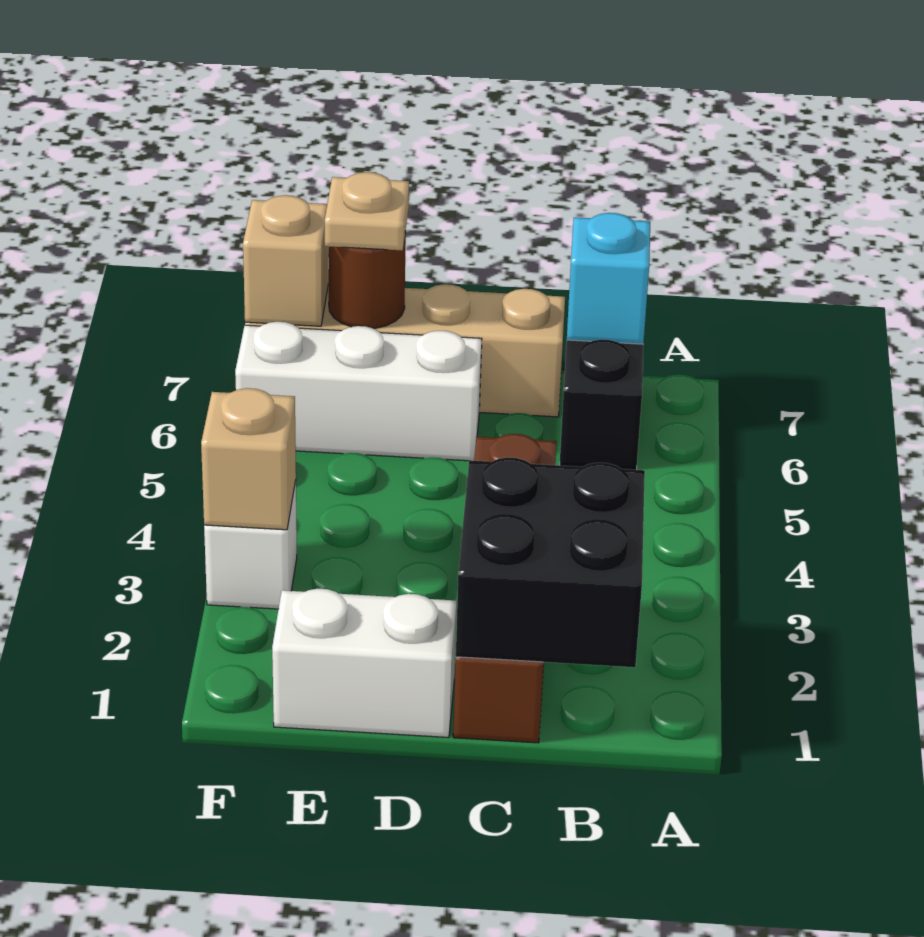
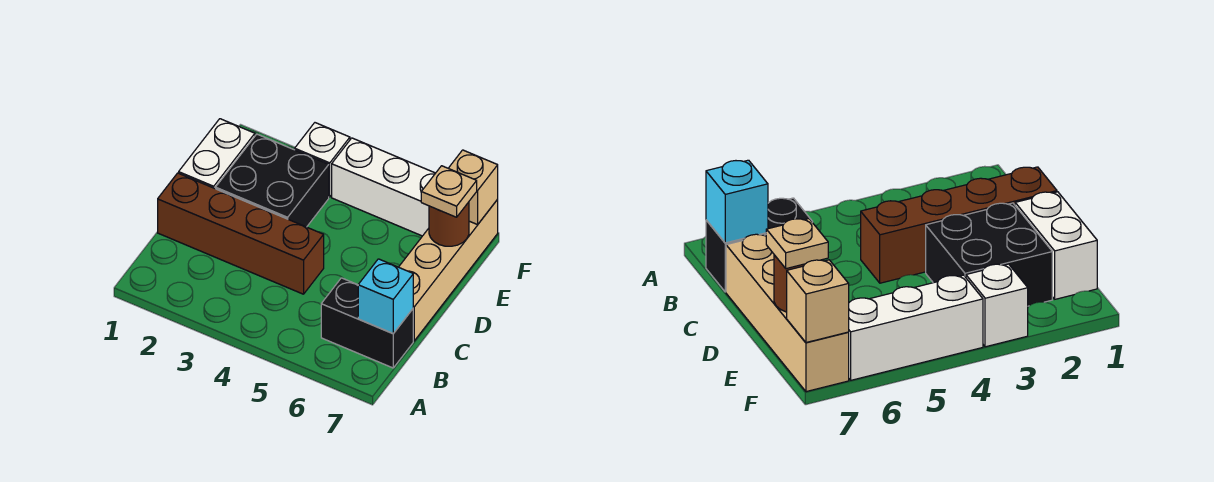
black brick B1:C2 level 2 -> black brick D2:E3 level 1
white brick D6:F6 level 1 -> white brick F4:F6 level 1
tan brick F3 level 2 -> none

